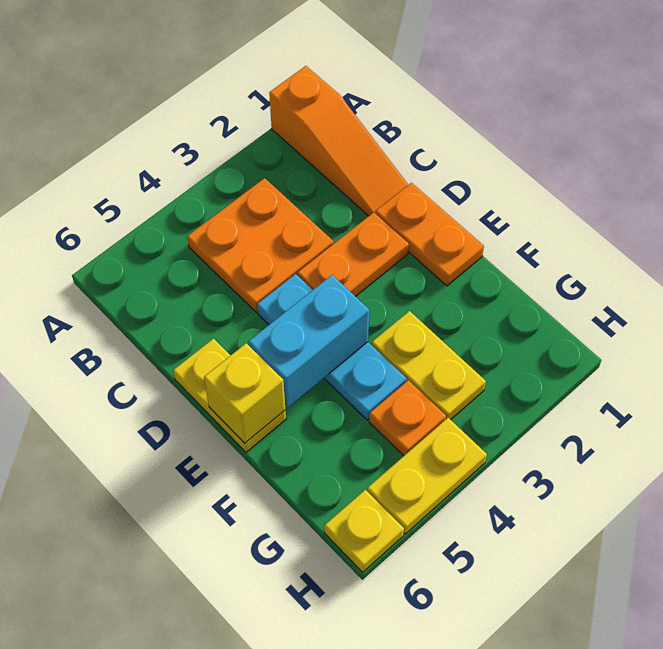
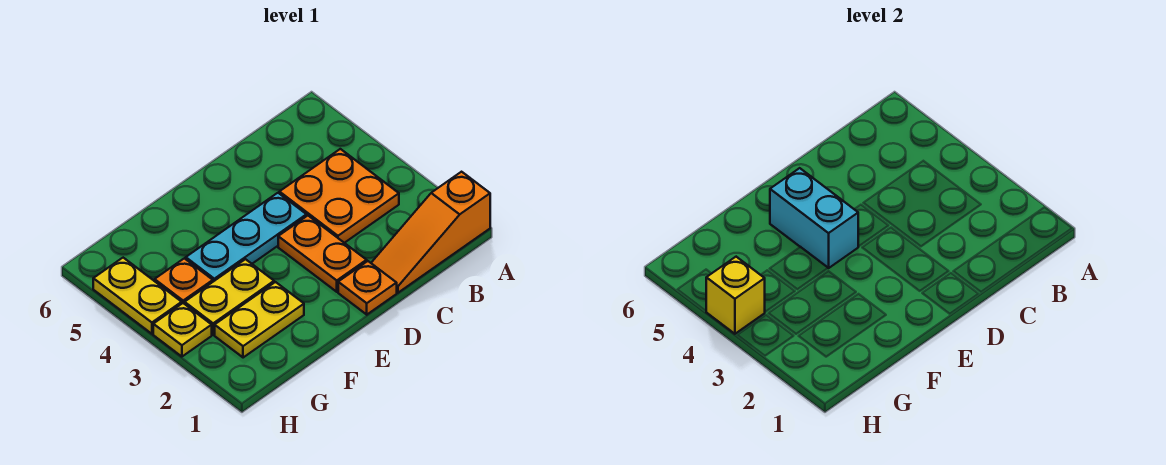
orange plate D1:E1 level 1 -> orange plate D1 level 1
yellow plate D6:E6 level 1 -> yellow plate F2:G2 level 1
yellow brick E6 level 2 -> yellow brick H4 level 2
yellow plate H6 level 1 -> yellow plate H3 level 1

